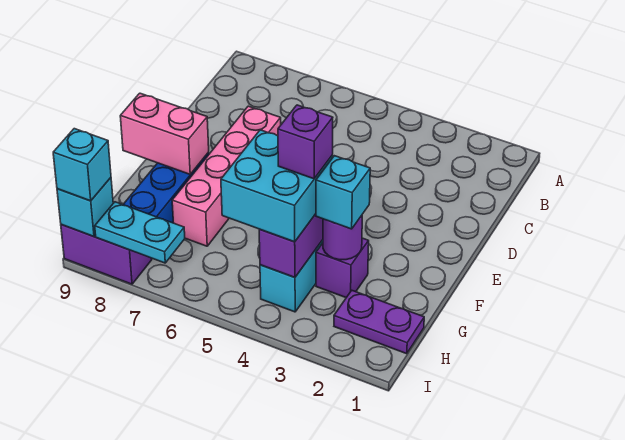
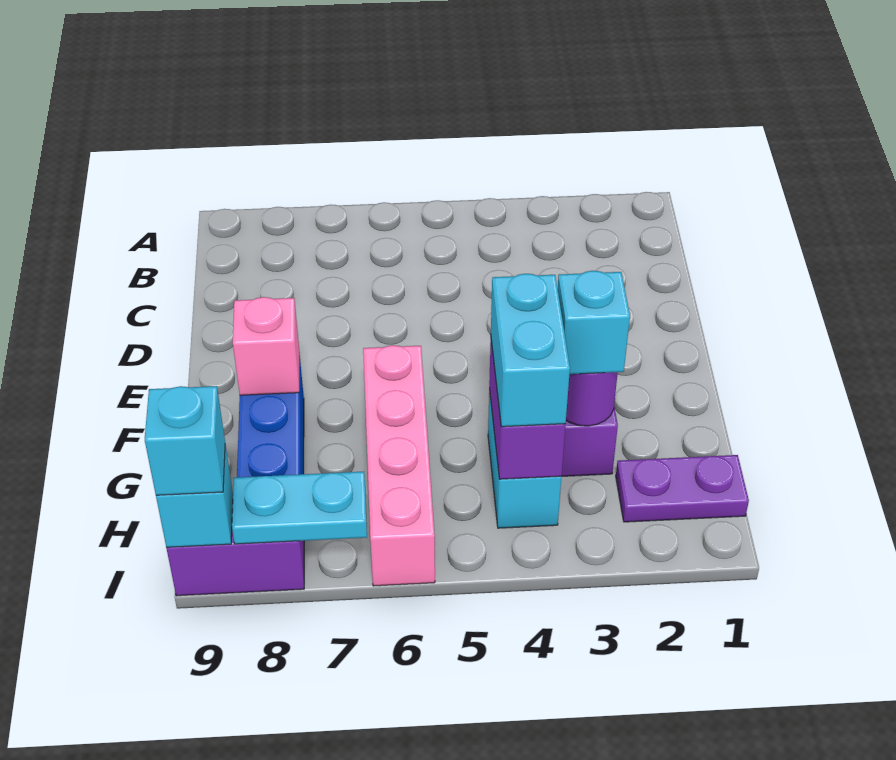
pink brick D7:G7 level 1 -> pink brick F6:I6 level 1
pink brick F8:F9 level 2 -> pink brick F8 level 2
cyan brick G4:H5 level 3 -> cyan brick G4:H4 level 3
purple brick G4 level 4 -> none

